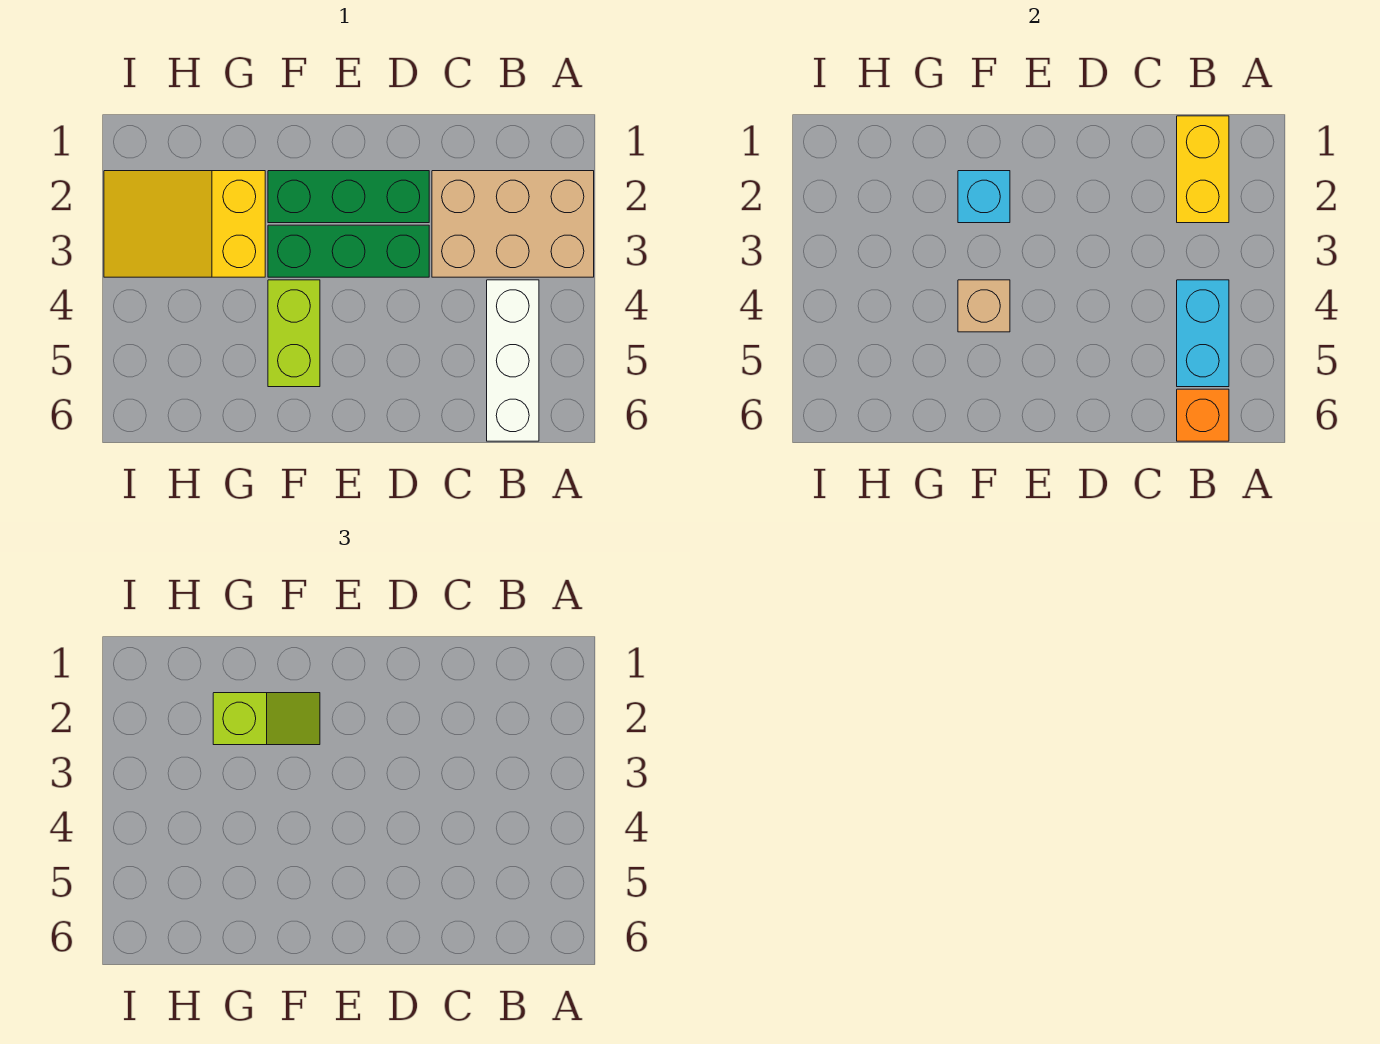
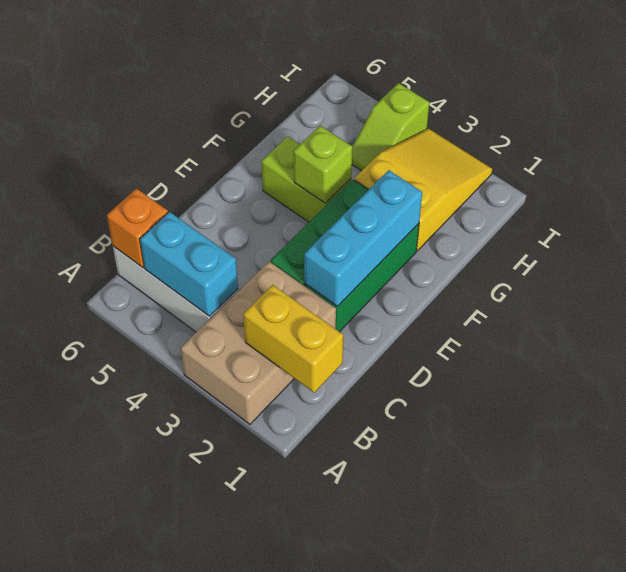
cyan brick F2 level 2 -> cyan brick D2:F2 level 2
lime slope F2:G2 level 3 top G -> lime slope H4:I4 level 1 top I
tan brick F4 level 2 -> lime brick F4 level 2

